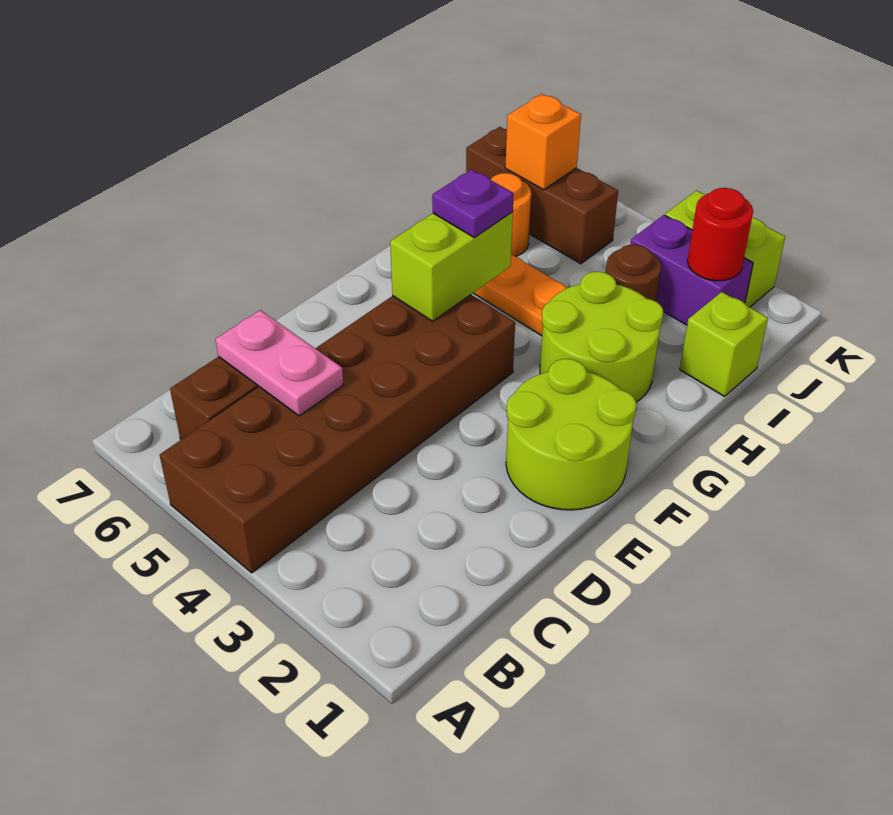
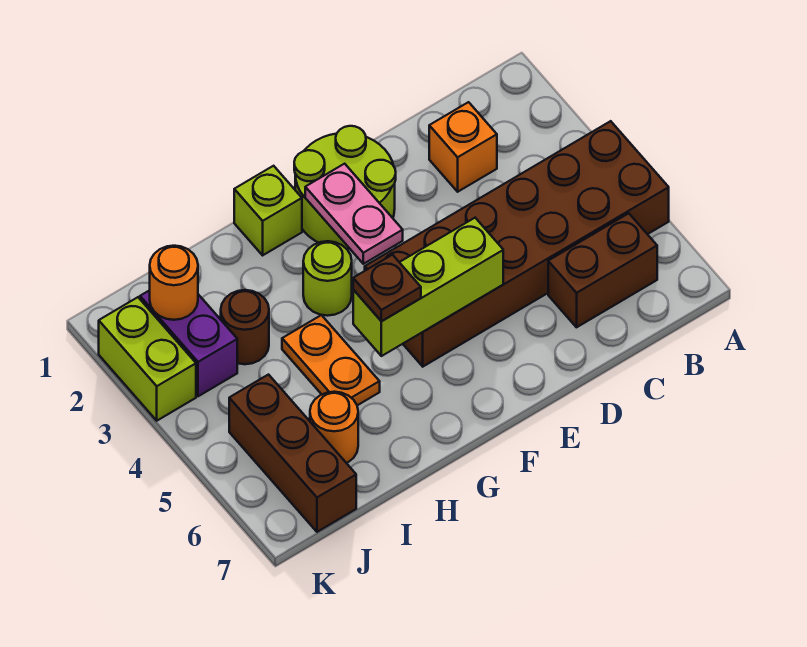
pink plate C5:C6 level 2 -> pink plate F2:F3 level 2
lime brick F5:G5 level 2 -> lime brick E5:G5 level 2
lime round brick G2:H3 level 1 -> lime round brick G3 level 1
purple plate G5 level 3 -> brown plate G5 level 3
lime brick I1 level 1 -> lime brick G1 level 1
red round brick J2 level 2 -> orange round brick J2 level 2
orange brick J6 level 2 -> orange brick C2 level 1

